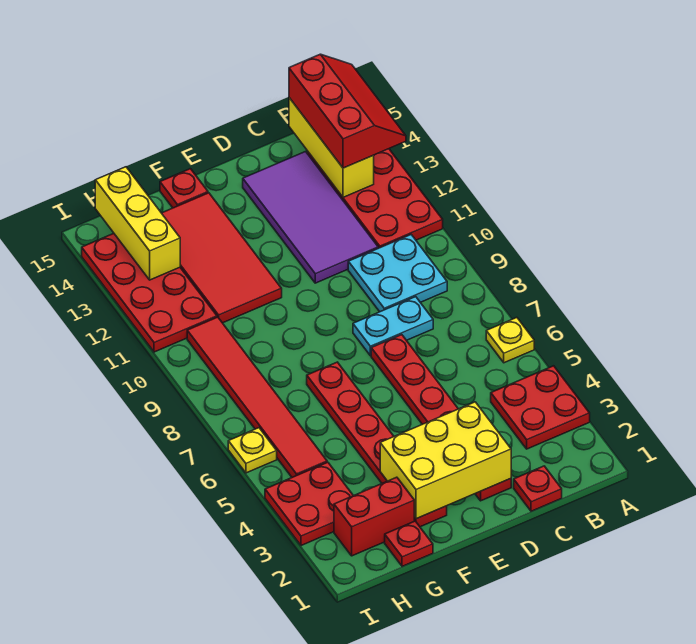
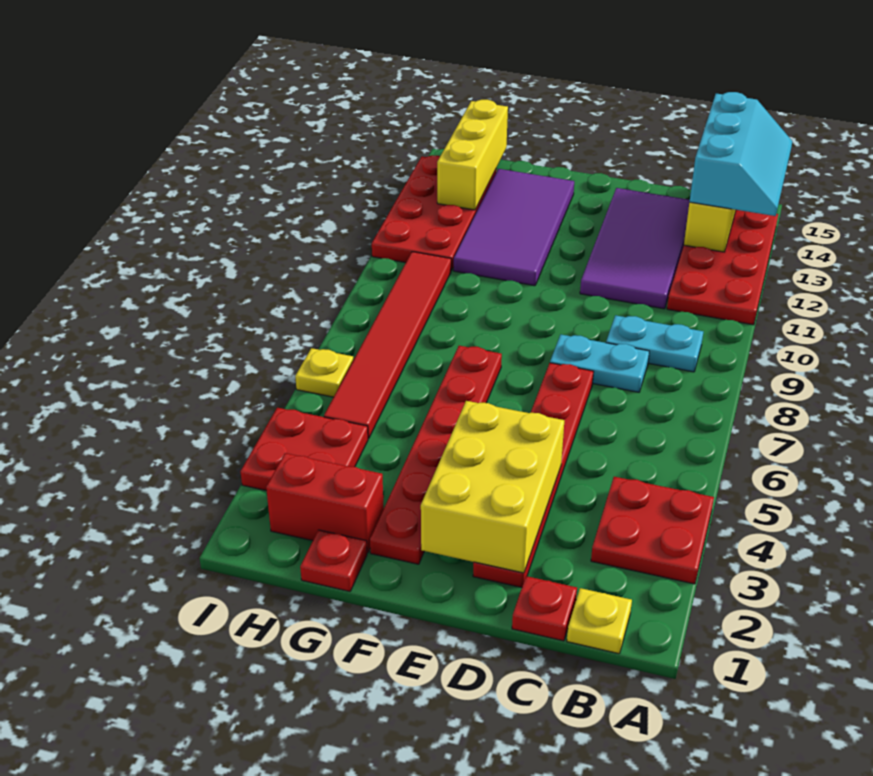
yellow plate A6 level 1 -> yellow plate B1 level 1
red slope A13:B15 level 3 top B -> cyan slope A13:B15 level 3 top B
cyan plate B9:C10 level 1 -> cyan plate B9:C9 level 1
yellow brick D2:F3 level 2 -> yellow brick D2:E4 level 2
red tile F11:G14 level 1 -> purple tile F11:G14 level 1
red plate F15 level 1 -> none

